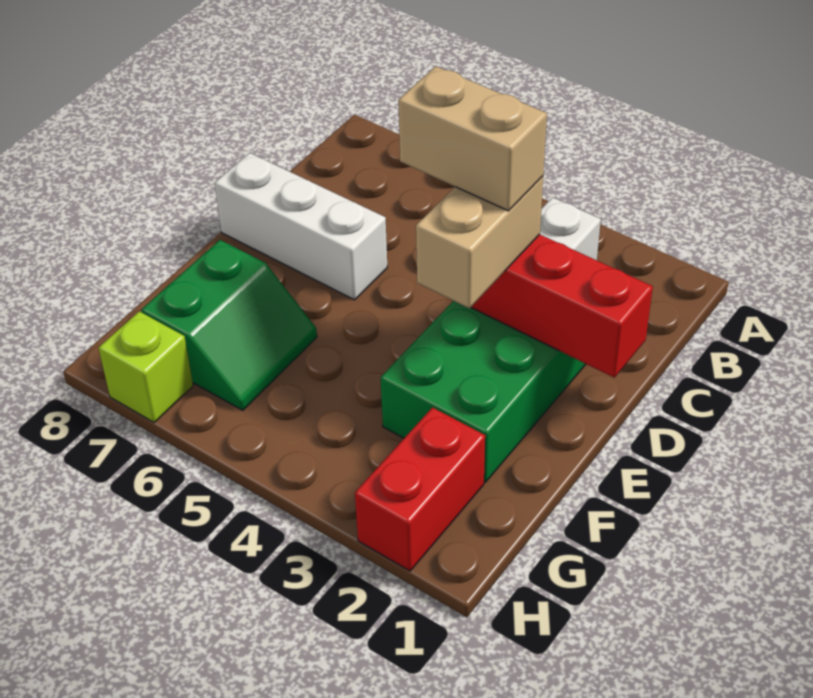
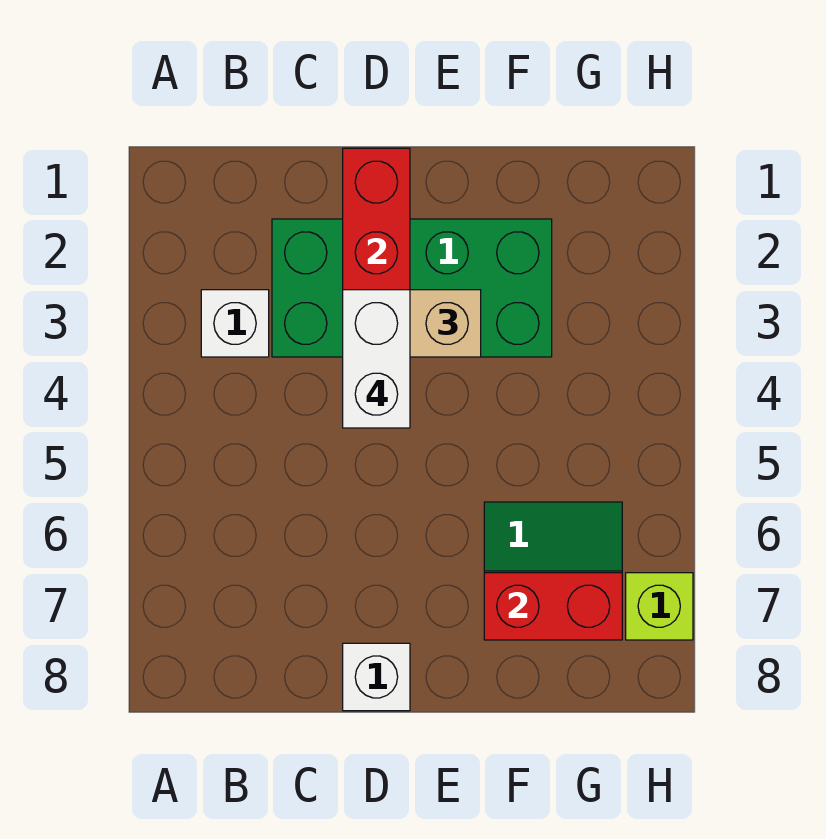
tan brick D3:D4 level 4 -> white brick D3:D4 level 4
white brick D6:D8 level 1 -> white brick D8 level 1
red brick G2:H2 level 1 -> red brick F7:G7 level 2

